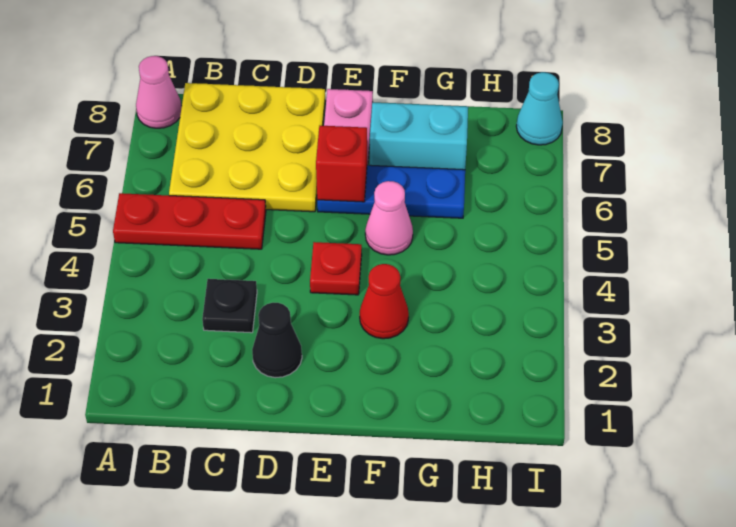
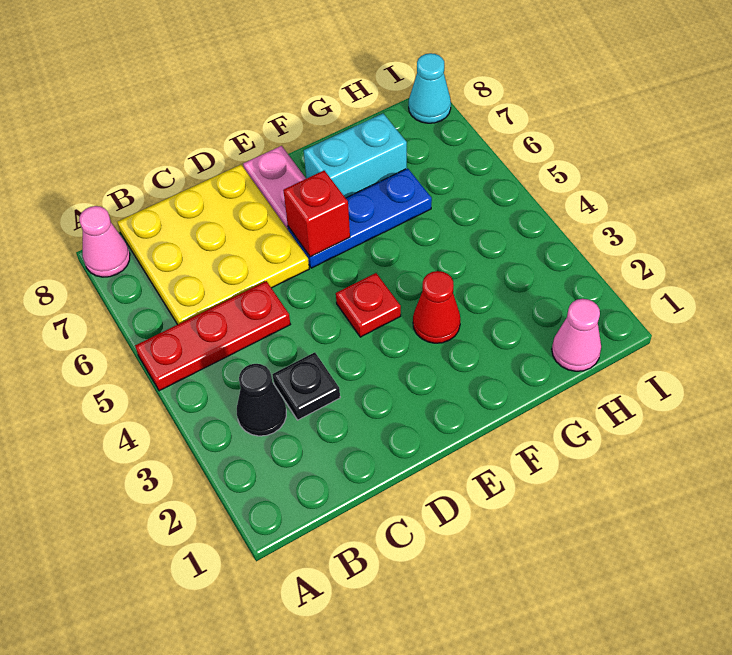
black cone D2 level 1 -> black cone B3 level 1
pink cone F5 level 1 -> pink cone H1 level 1

